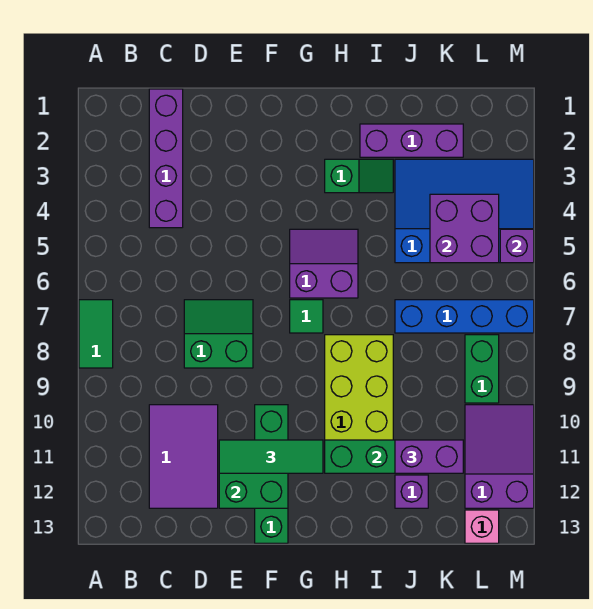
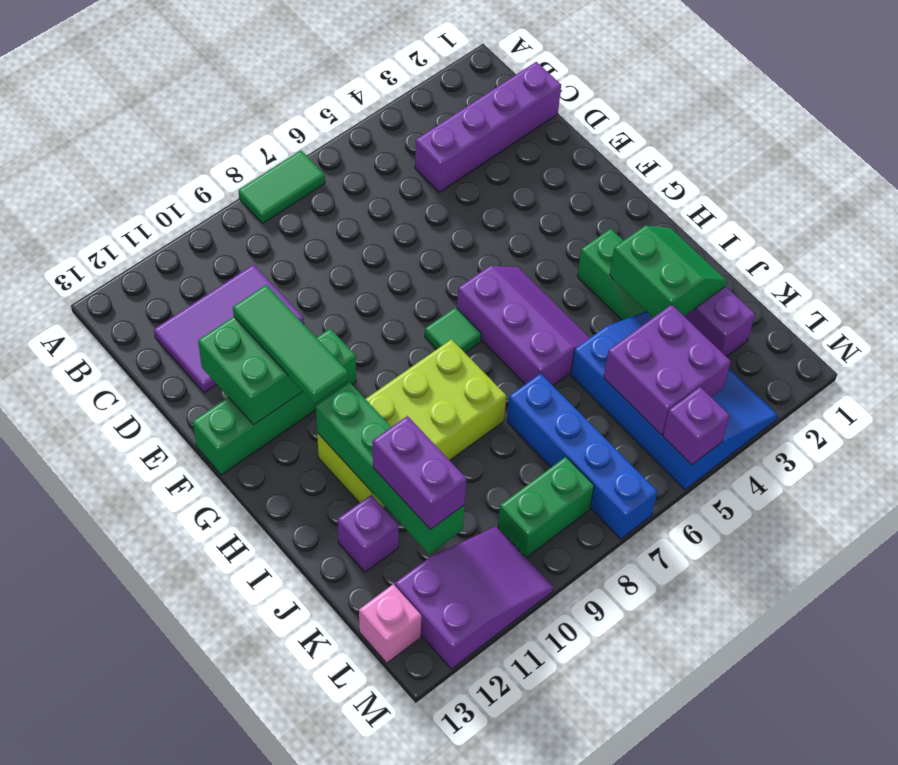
green slope D7:E8 level 1 top 8 -> green slope I2:J3 level 2 top 3
purple slope G5:H6 level 1 top 6 -> purple slope G5:I6 level 1 top 6

